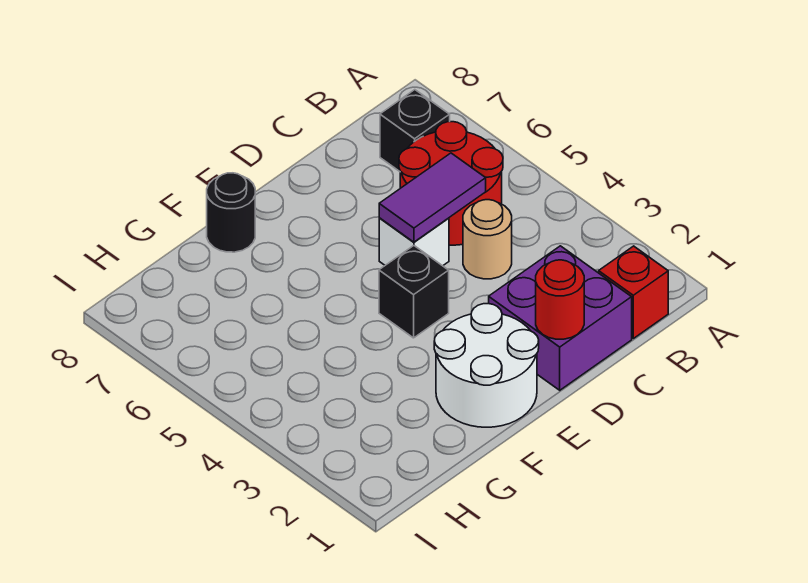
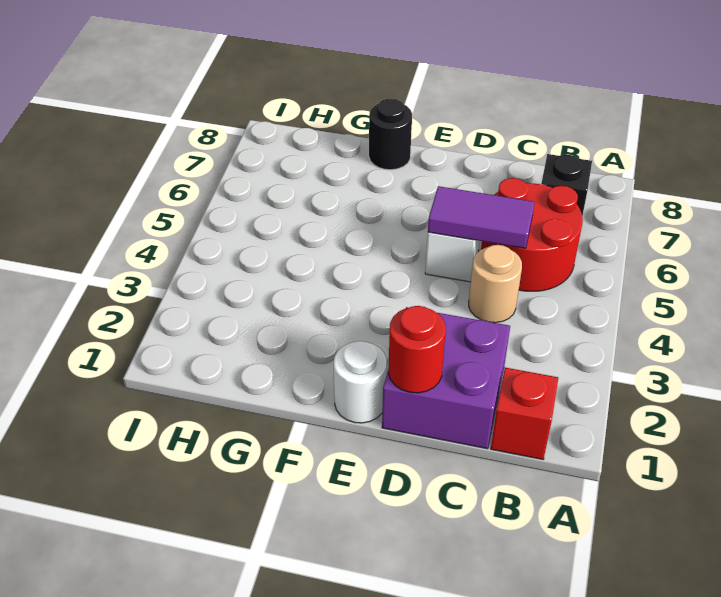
white round brick E1:F2 level 1 -> white round brick E1 level 1
black brick E4 level 1 -> none

